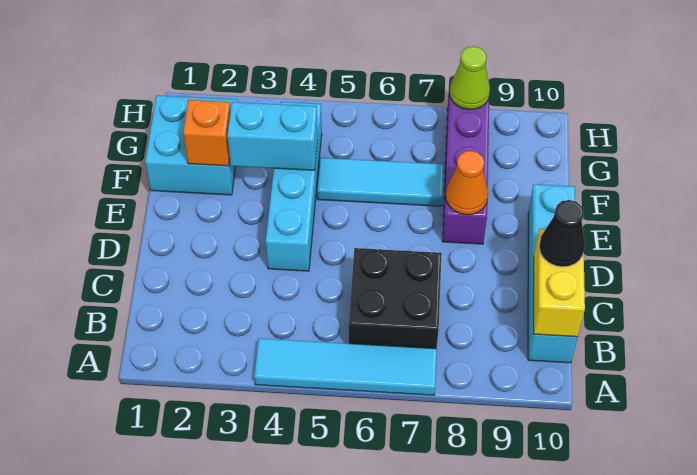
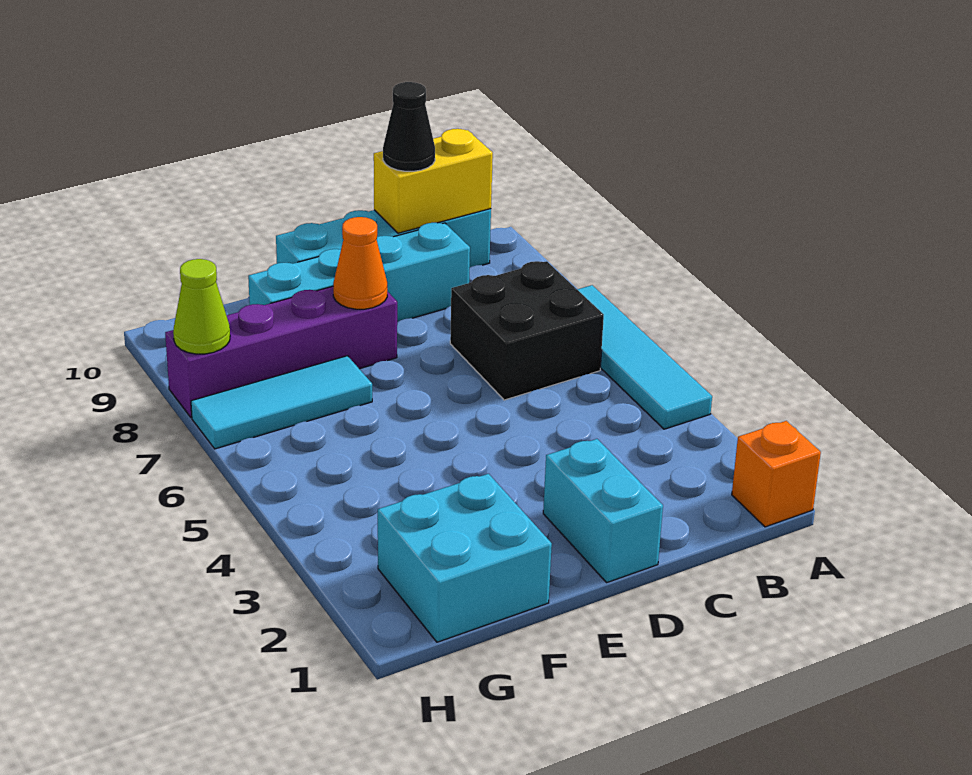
cyan brick D4:G4 level 1 -> cyan brick C9:F9 level 1
orange brick F2 level 2 -> orange brick A1 level 1
cyan brick F3:F4 level 2 -> cyan brick D1:D2 level 1
cyan tile F5:F7 level 1 -> cyan tile F7:H7 level 1

